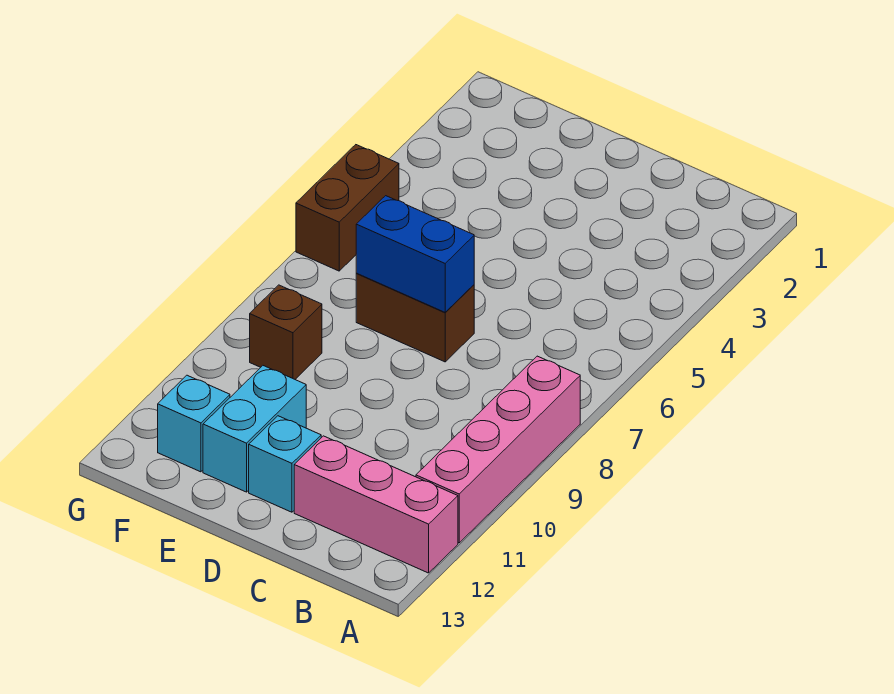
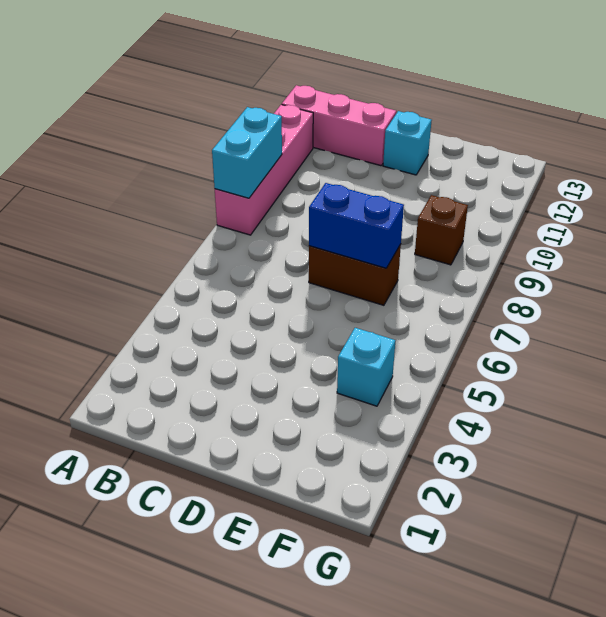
cyan brick E11:E12 level 1 -> cyan brick A8:A9 level 2
cyan brick F12 level 1 -> cyan brick F4 level 1
brown brick G5:G6 level 1 -> none

